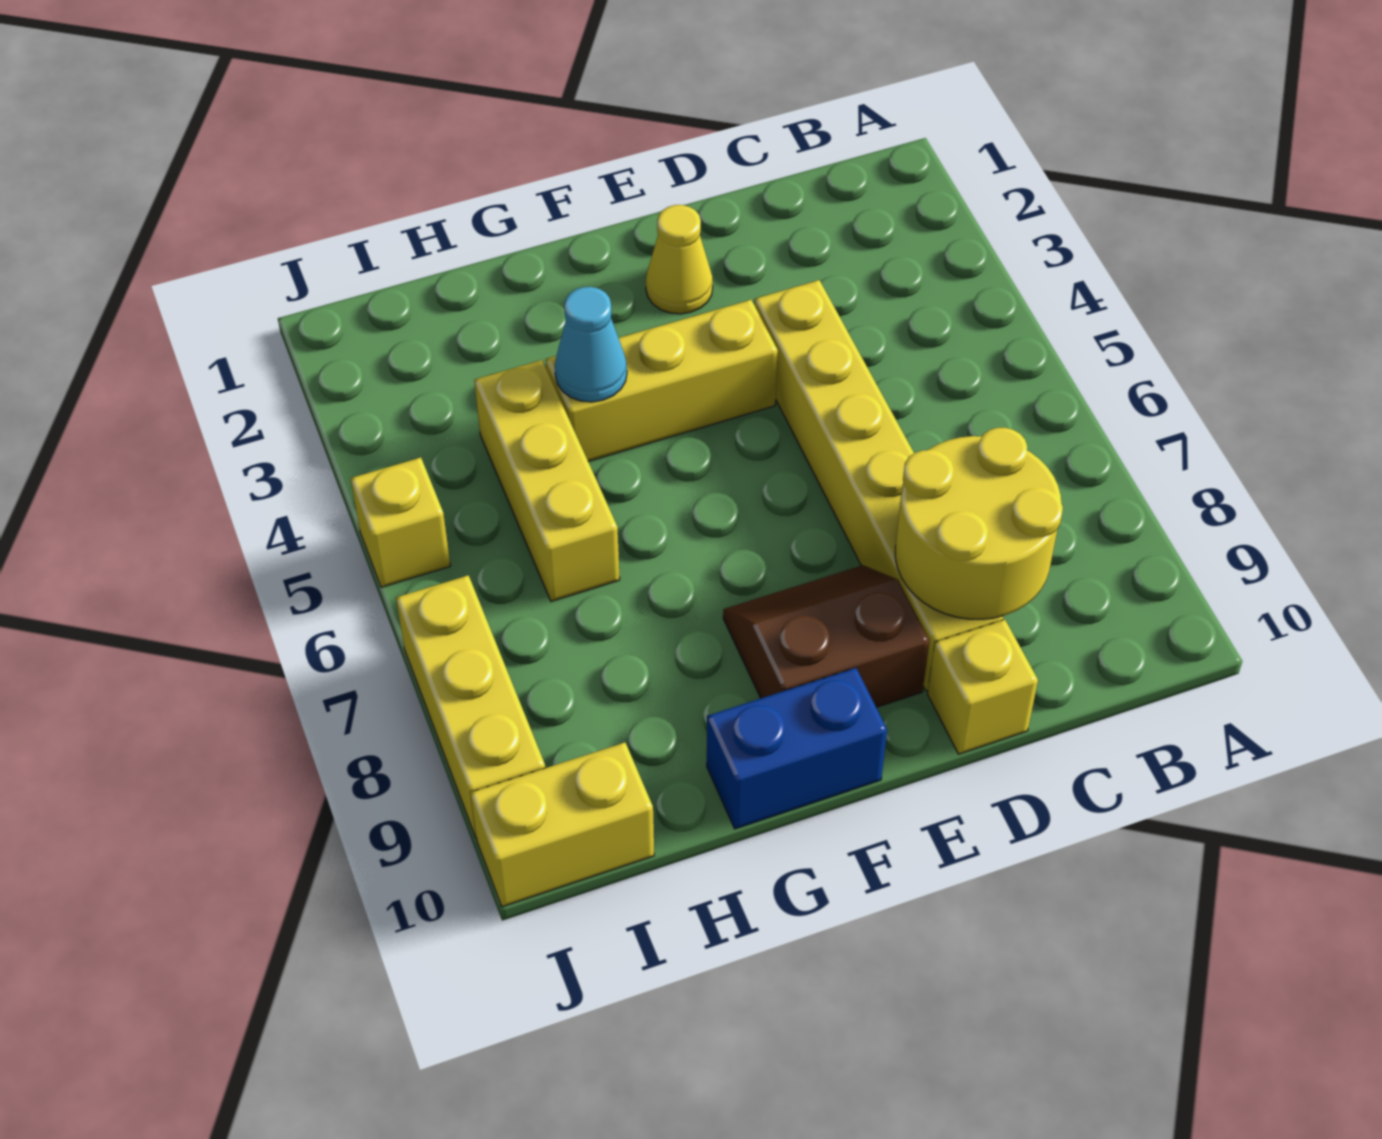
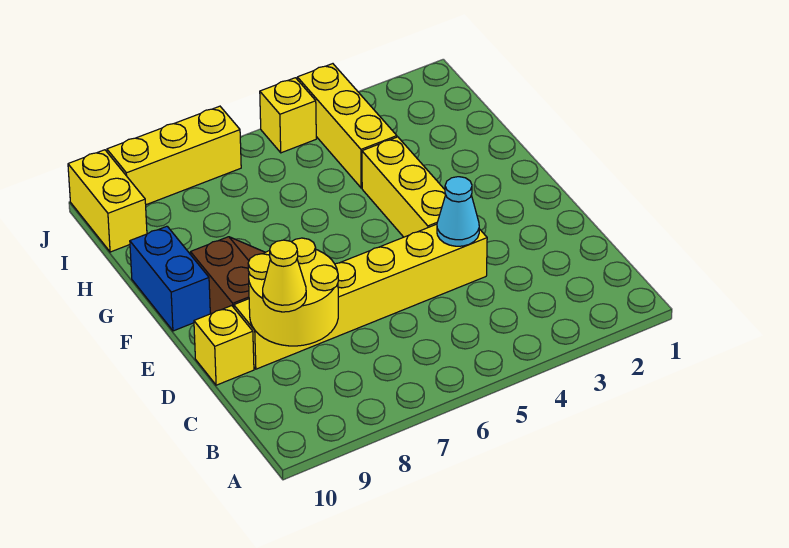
yellow cone E2 level 1 -> yellow cone C9 level 3
cyan cone G4 level 2 -> cyan cone D4 level 2
yellow brick H4:H6 level 1 -> yellow brick H4:J4 level 1

